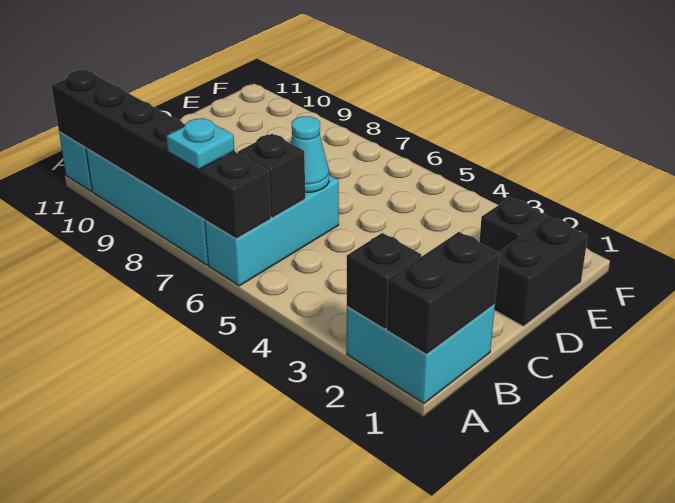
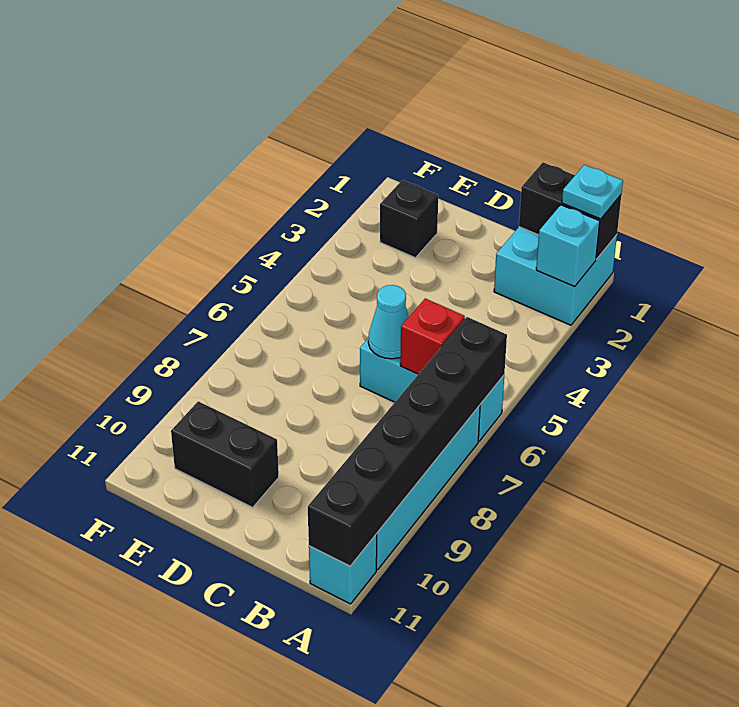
black brick A2 level 2 -> cyan brick A2 level 2
cyan plate A7 level 3 -> cyan plate A1 level 3
black brick B6 level 2 -> red brick B6 level 2
black brick D1:E1 level 1 -> black brick D10:E10 level 1

